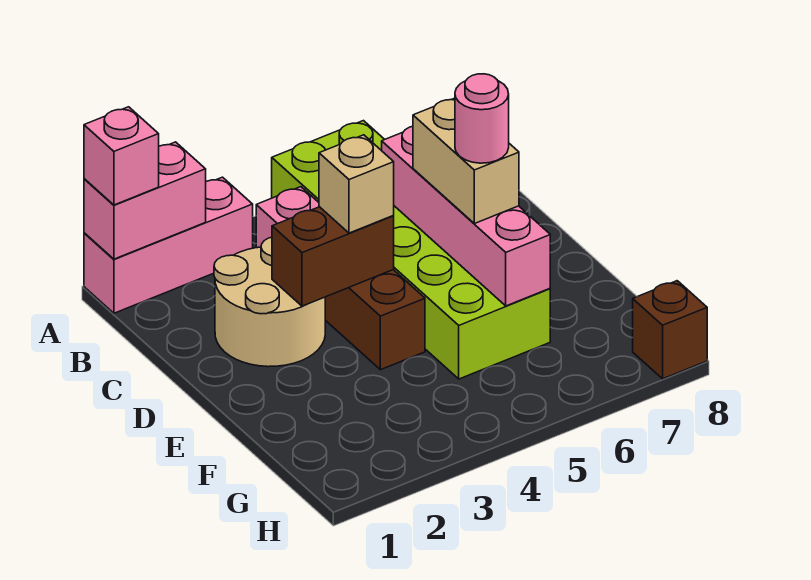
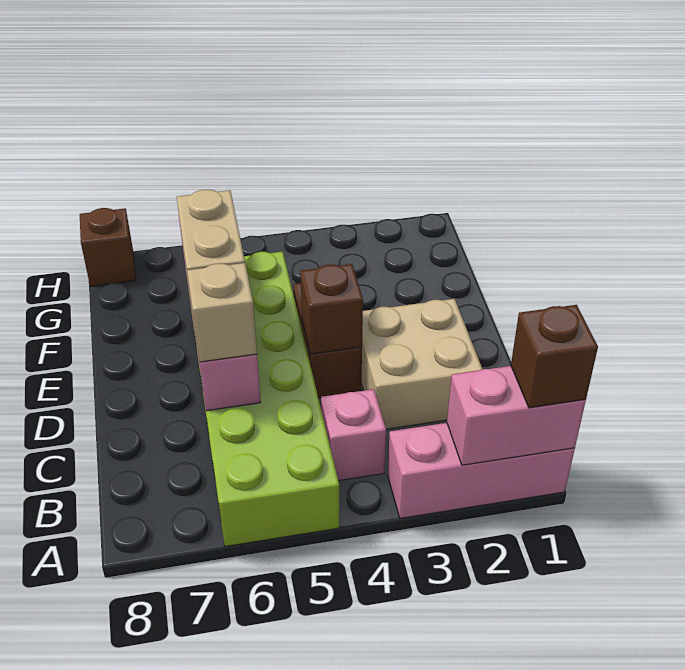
pink brick A1 level 3 -> brown brick A1 level 3
tan round brick C2:D3 level 1 -> tan brick C2:D3 level 1
brown brick D3:D4 level 2 -> brown brick D4 level 2
tan brick D4 level 3 -> tan brick C6 level 3
pink round brick E6 level 4 -> none

